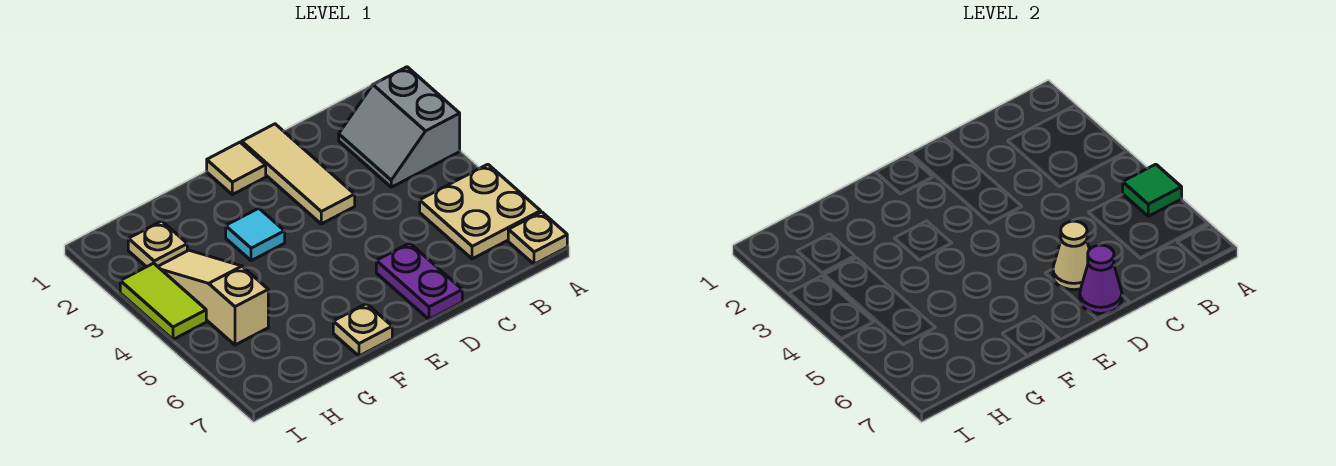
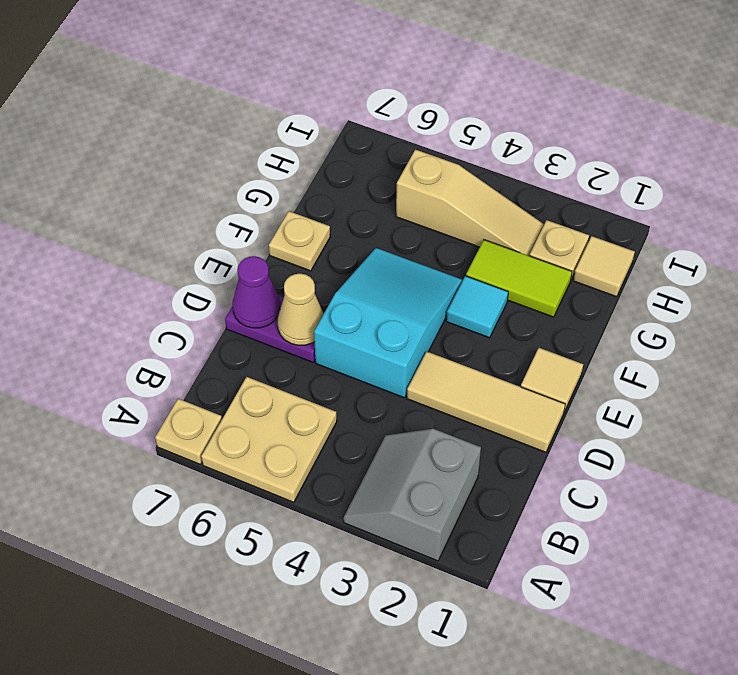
grey slope A2:B3 level 1 top A -> grey slope A2:B3 level 1 top 2
green tile A5 level 2 -> none
none -> cyan slope D4:F5 level 1 top D
none -> tan tile H1 level 1
lime tile I3:I4 level 1 -> lime tile G2:G3 level 1

